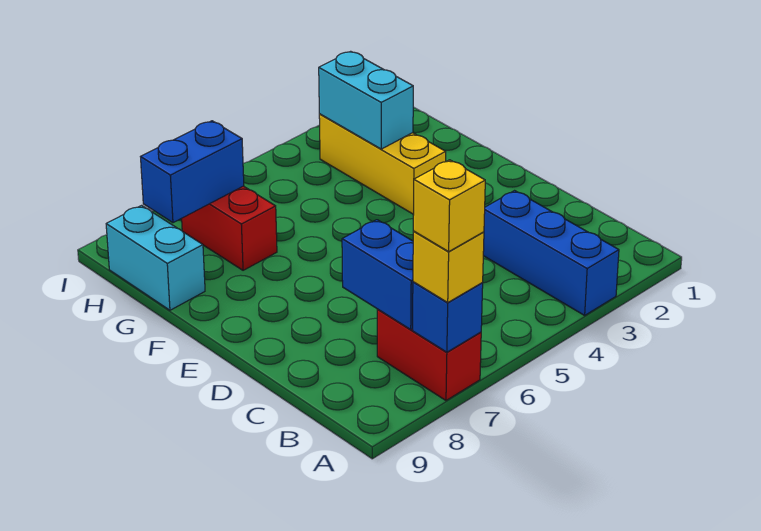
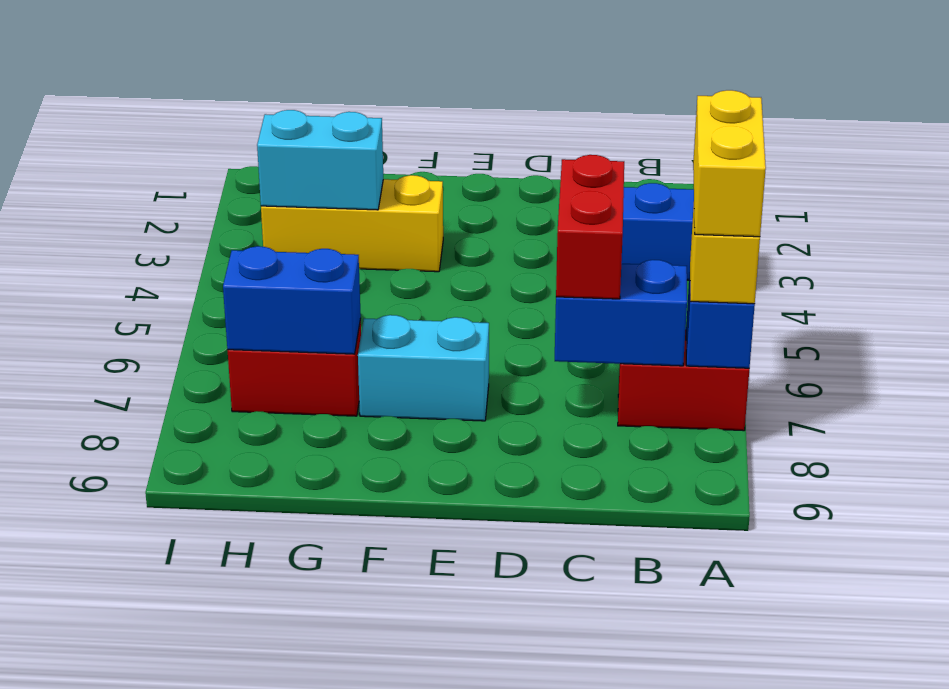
yellow brick A7 level 4 -> yellow brick A6:A7 level 4
none -> red brick C6:C7 level 3
cyan brick G9:H9 level 1 -> cyan brick E7:F7 level 1
blue brick H7:H8 level 2 -> blue brick G7:H7 level 2

